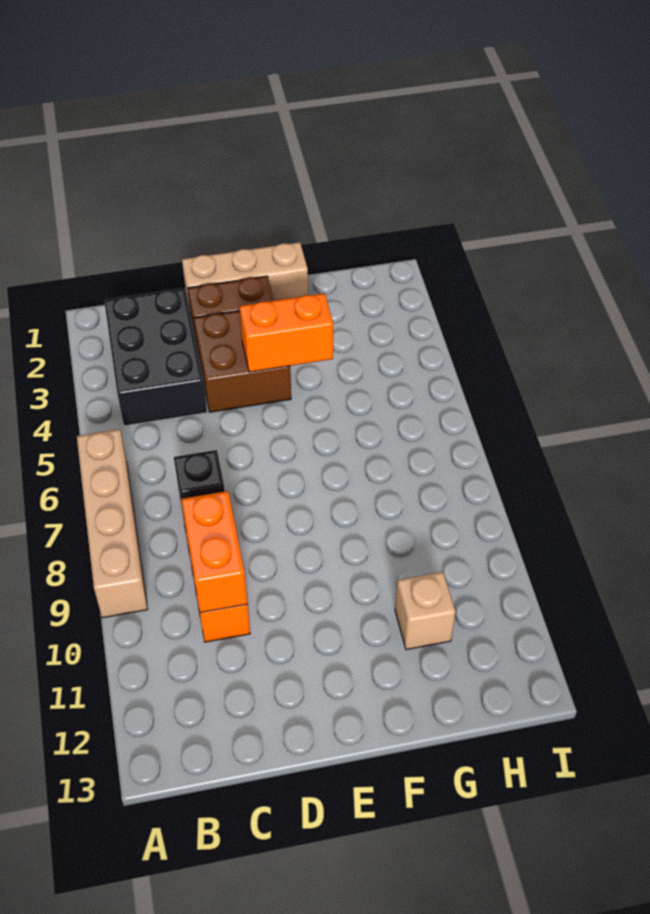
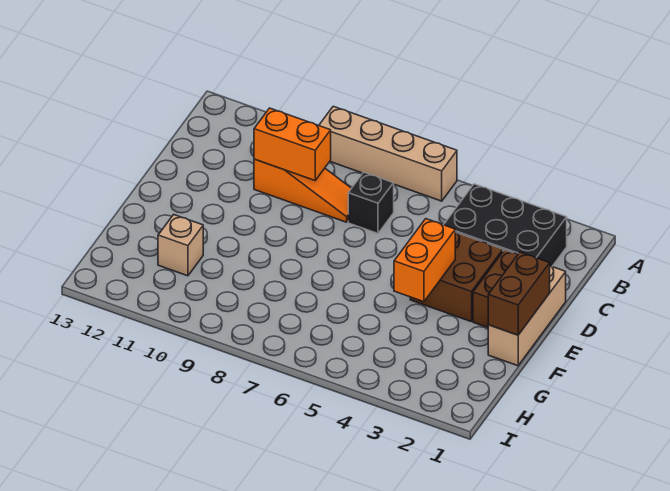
none -> brown brick E1:F1 level 2

